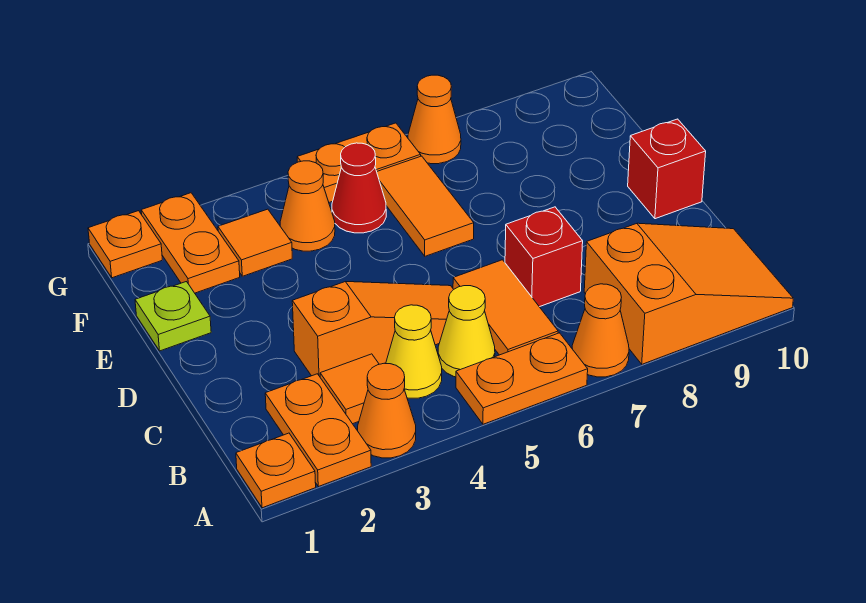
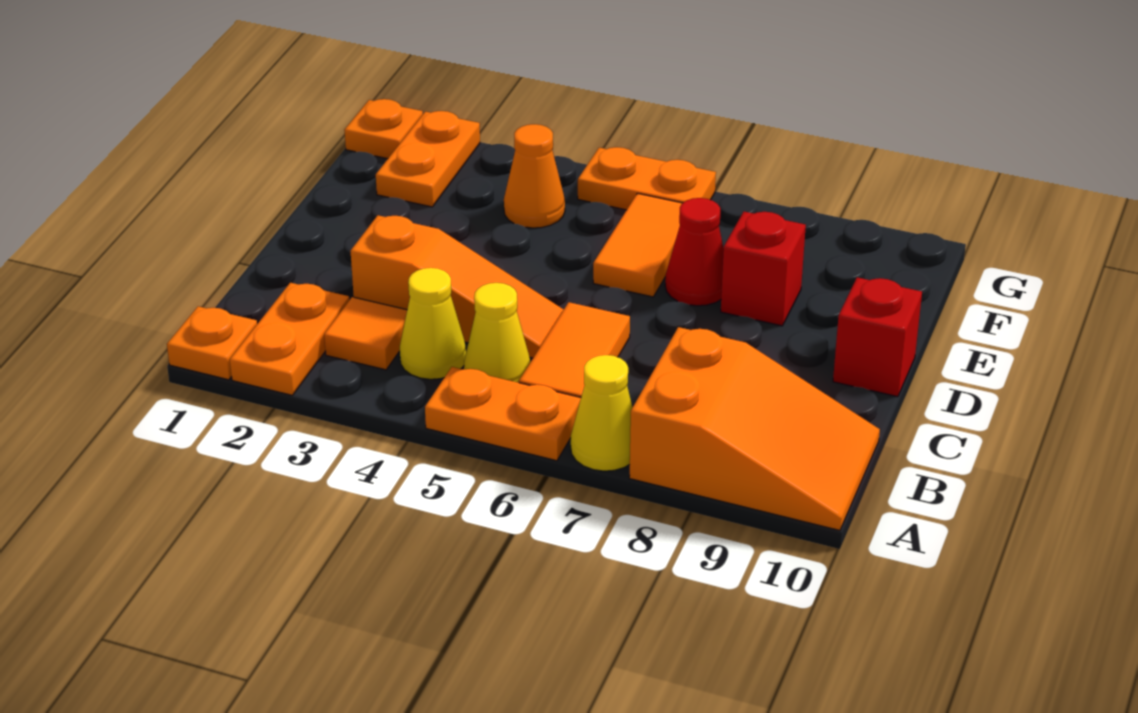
orange cone A3 level 1 -> none
orange cone A7 level 1 -> yellow cone A7 level 1
red brick C7 level 1 -> red brick E8 level 1
lime plate E1 level 1 -> none
orange tile F3 level 1 -> none
red cone F5 level 1 -> red cone E7 level 1
orange cone G7 level 1 -> none

